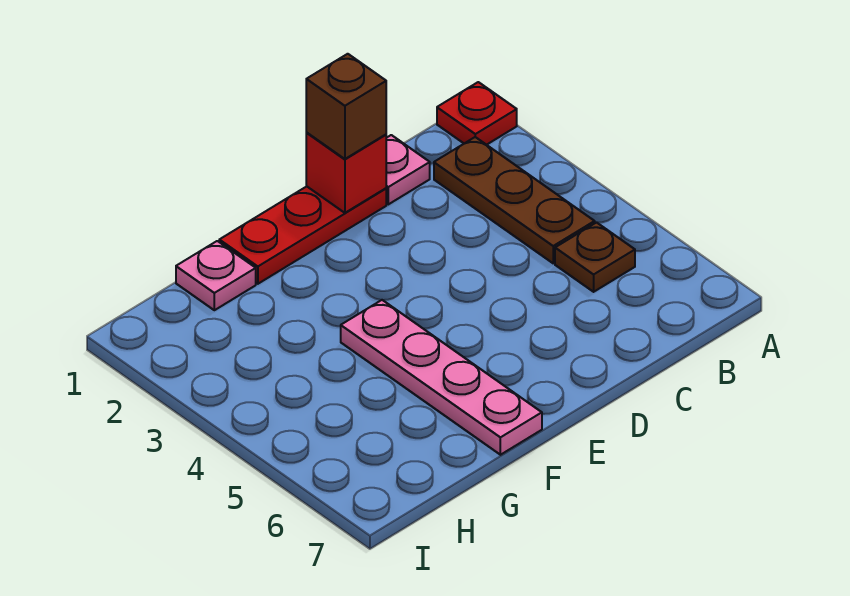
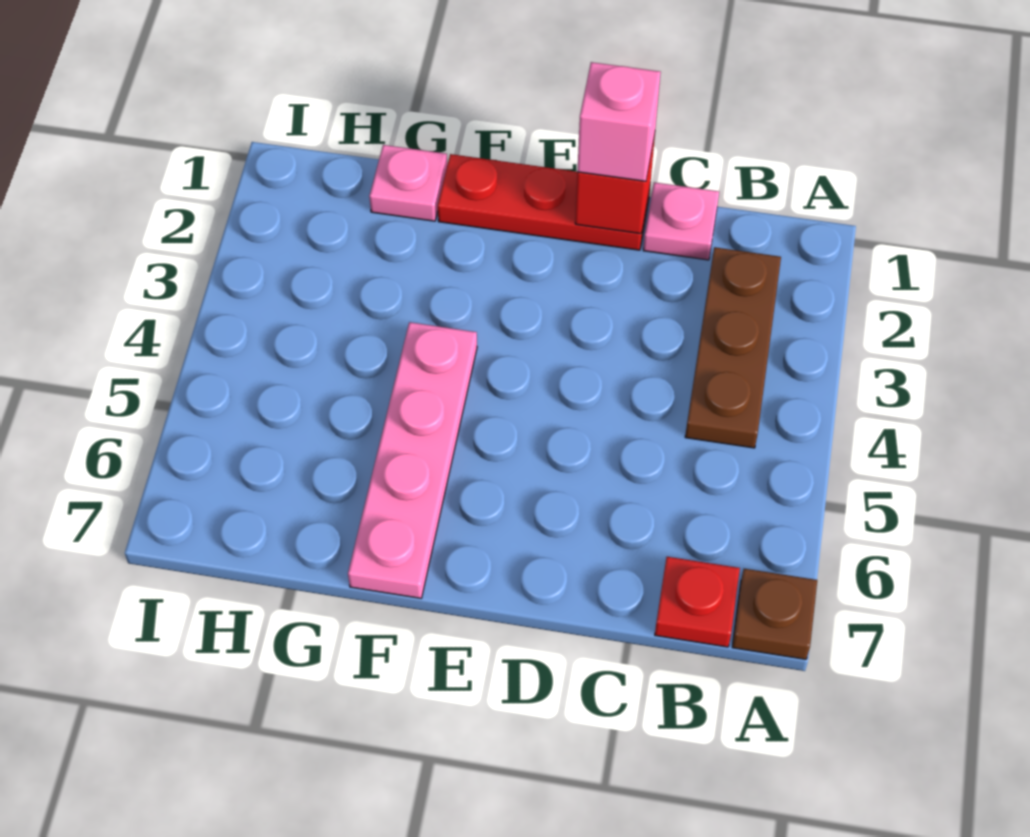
red plate A1 level 1 -> red plate B7 level 1
brown plate B5 level 1 -> brown plate A7 level 1
brown brick D1 level 3 -> pink brick D1 level 3

